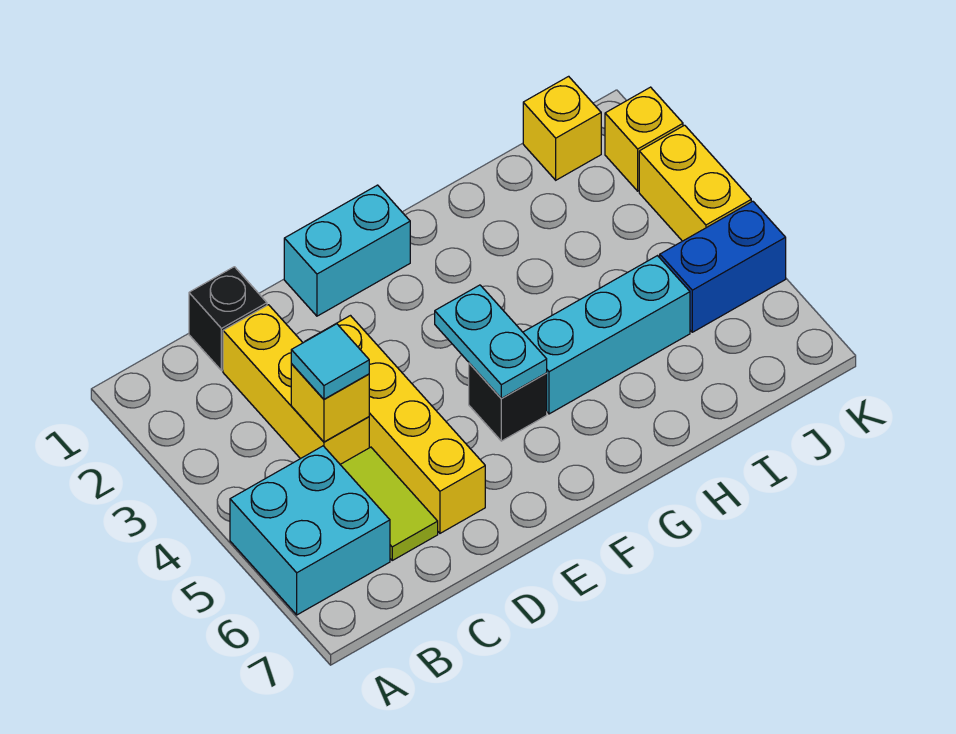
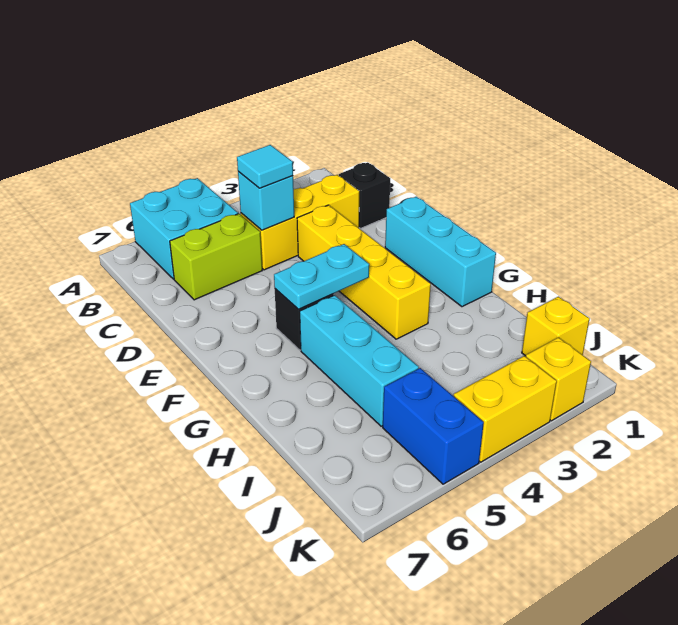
yellow brick C4 level 2 -> cyan brick C4 level 2
lime tile C5:C6 level 1 -> lime brick C5:C6 level 1
yellow brick D3:D6 level 1 -> yellow brick D3:G3 level 1
cyan brick E1:F1 level 1 -> cyan brick E1:G1 level 1

